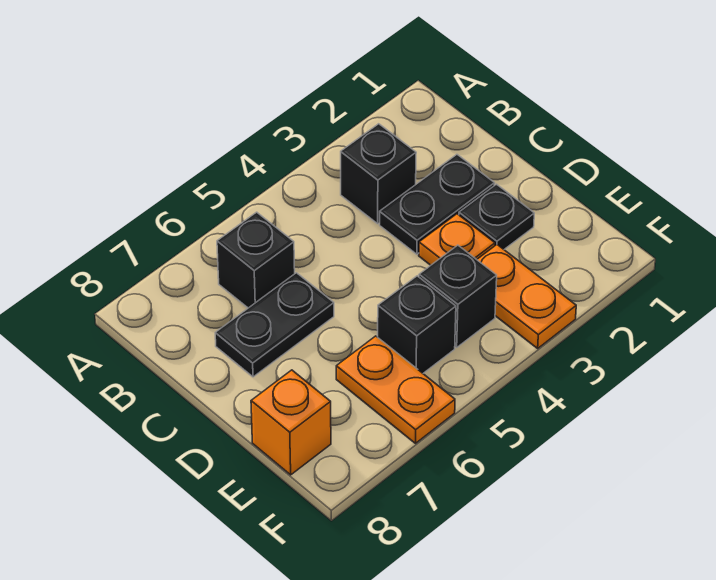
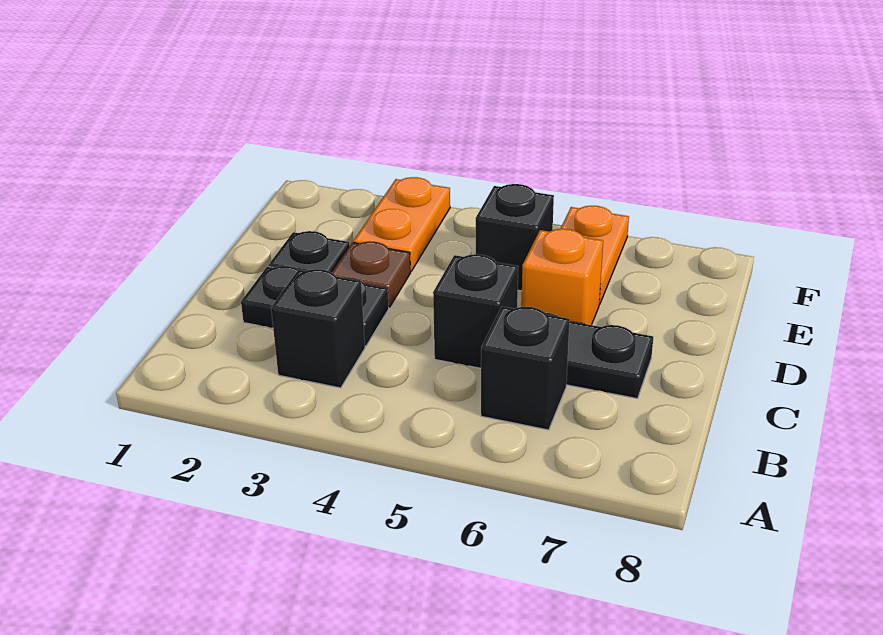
orange plate D3 level 1 -> brown plate D3 level 1
black brick E4 level 1 -> black brick C5 level 1
orange brick E8 level 1 -> orange brick D6 level 1

